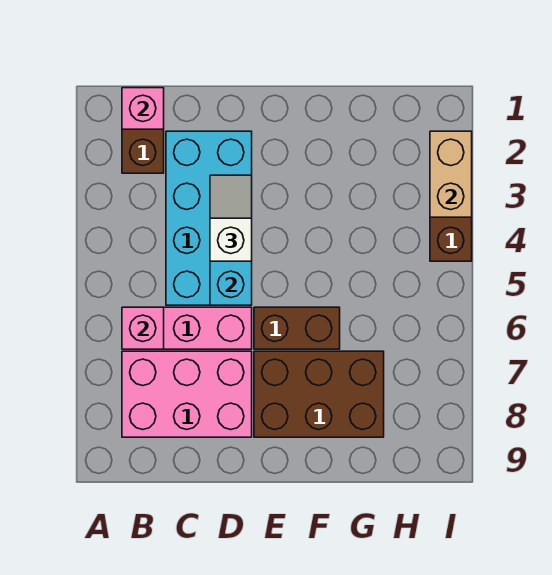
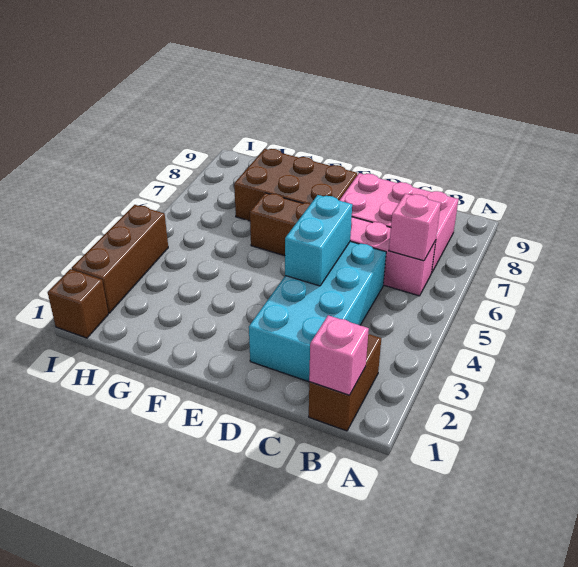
white slope D3:D4 level 3 top 4 -> none
none -> brown brick I1 level 1
tan brick I2:I3 level 2 -> none

